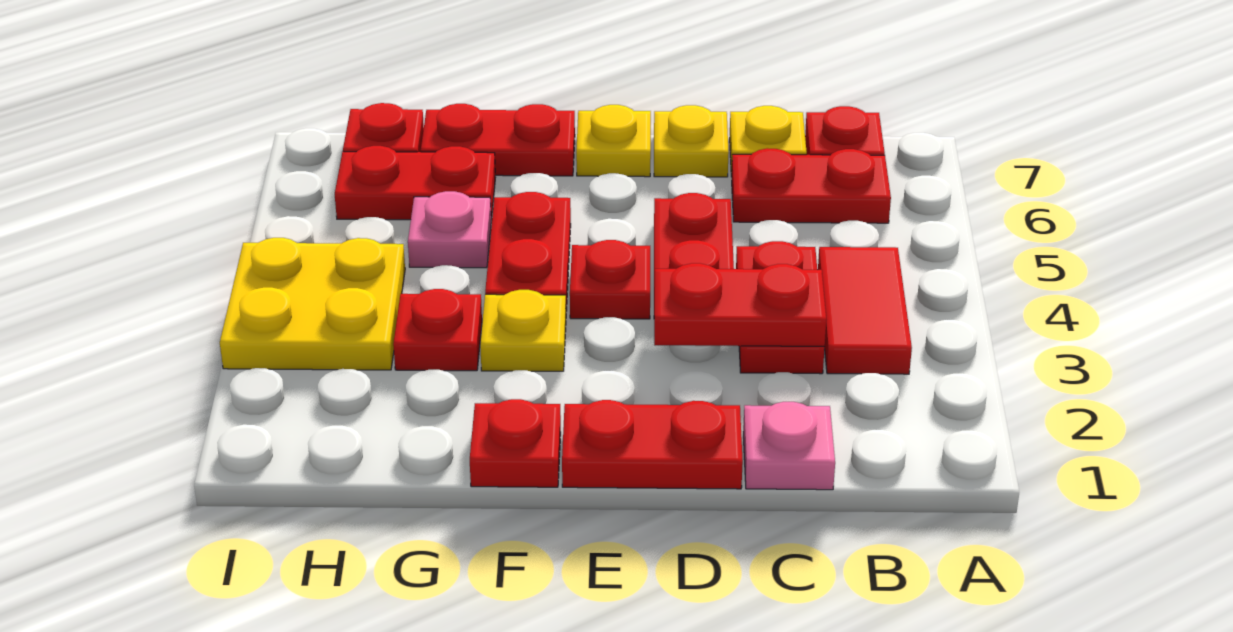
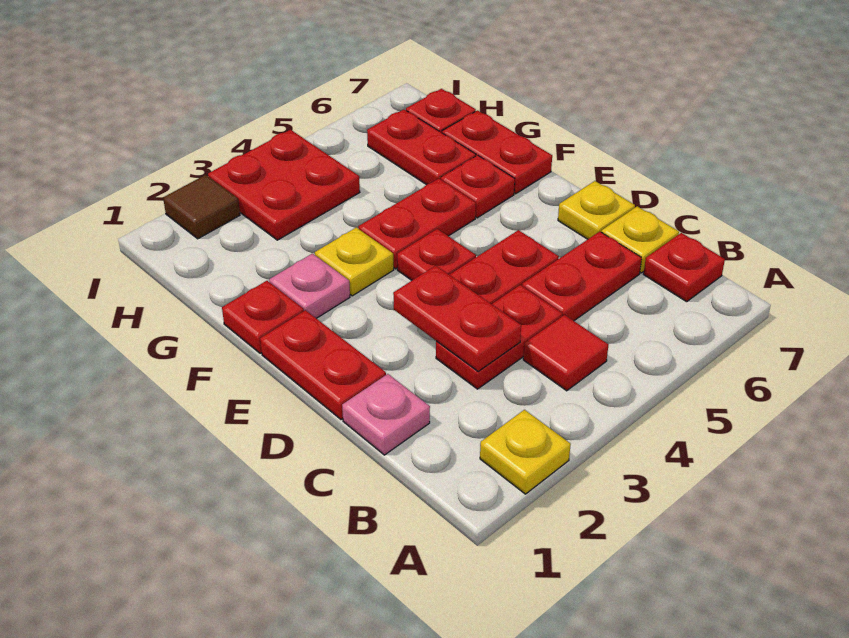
red tile B3:B4 level 1 -> red tile B4 level 1
red plate B6:C6 level 1 -> red plate C5:C6 level 1
yellow plate E7 level 1 -> yellow plate A2 level 1
red plate G3 level 1 -> red plate F6 level 1
pink plate G5 level 1 -> pink plate F2 level 1
yellow plate H3:I4 level 1 -> red plate H3:I4 level 1
none -> brown tile I2 level 1

